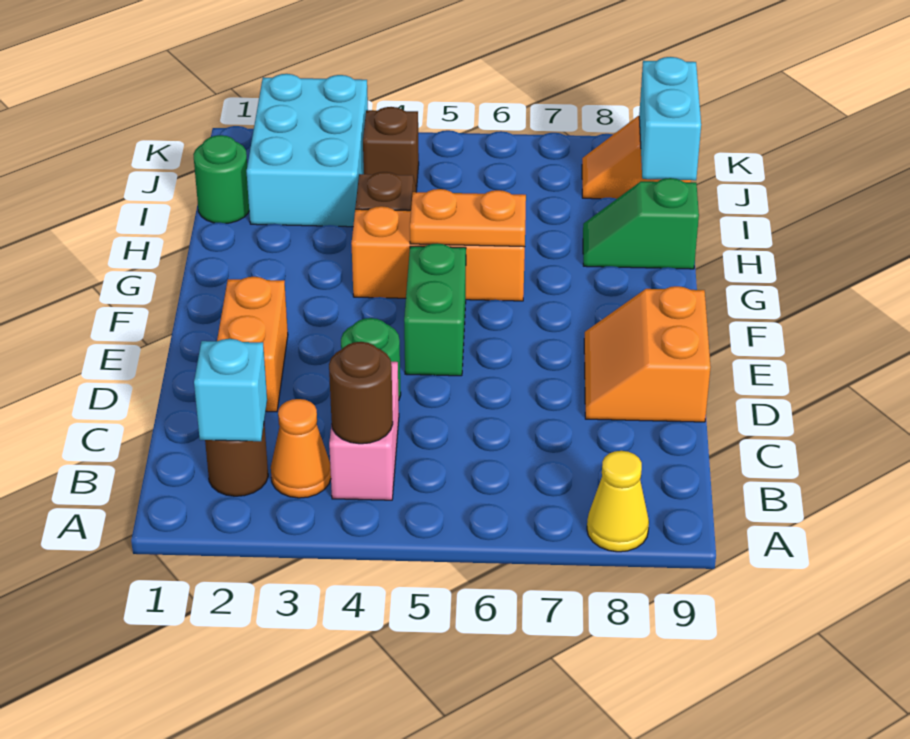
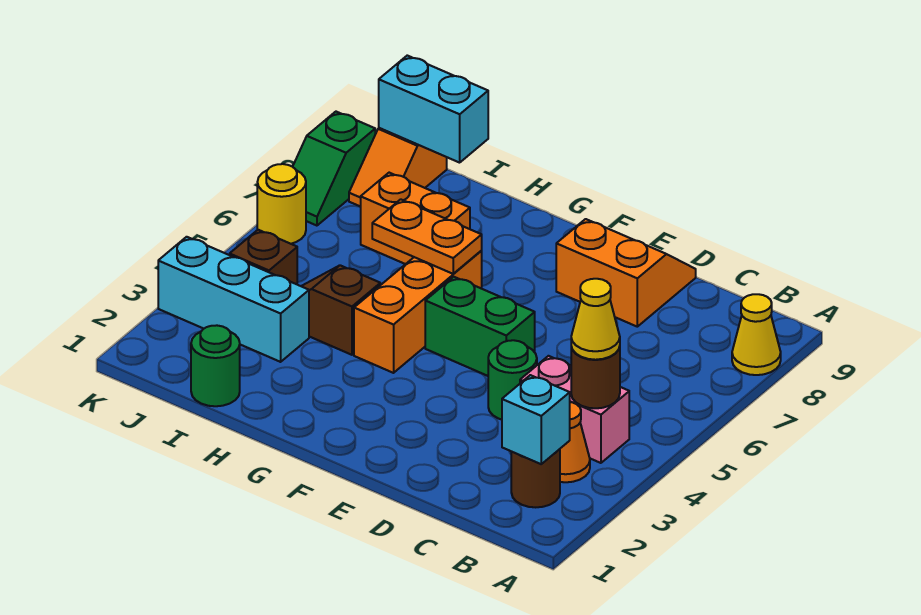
none -> yellow cone B4 level 3
orange brick D2:E2 level 1 -> orange brick H7:I7 level 1
orange slope D8:E9 level 1 top 9 -> orange slope D8:E9 level 1 top 8
orange plate G5:G6 level 2 -> orange plate G6:H6 level 2
green slope H8:H9 level 1 top 9 -> green slope K7:K8 level 1 top 8
cyan brick I2:K3 level 1 -> cyan brick I3:K3 level 1
none -> yellow round brick K6 level 1

